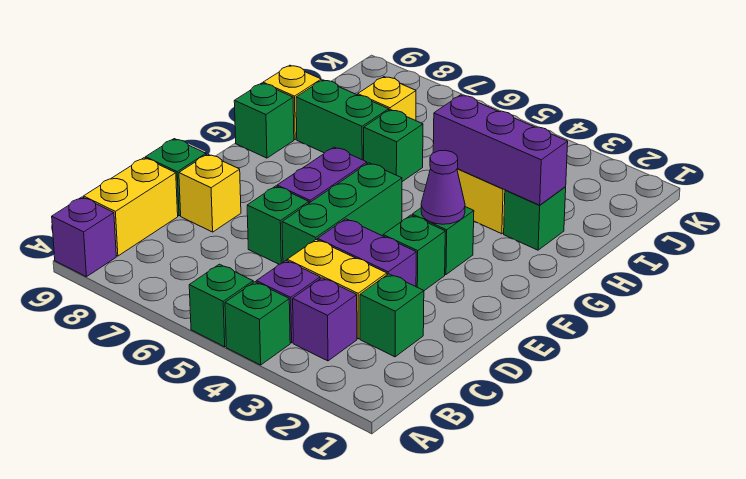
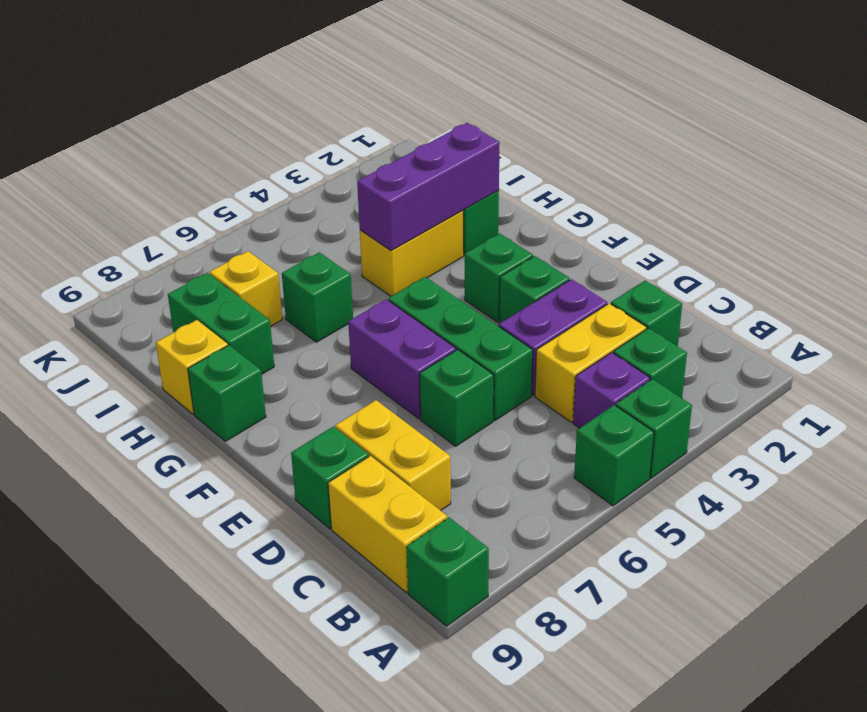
purple brick A9 level 1 -> green brick A9 level 1
purple brick B3 level 1 -> green brick B3 level 1
yellow brick D8 level 1 -> yellow brick C8:D8 level 1
purple cone F3 level 2 -> none
green brick H7:H8 level 1 -> green brick H8:I8 level 1

